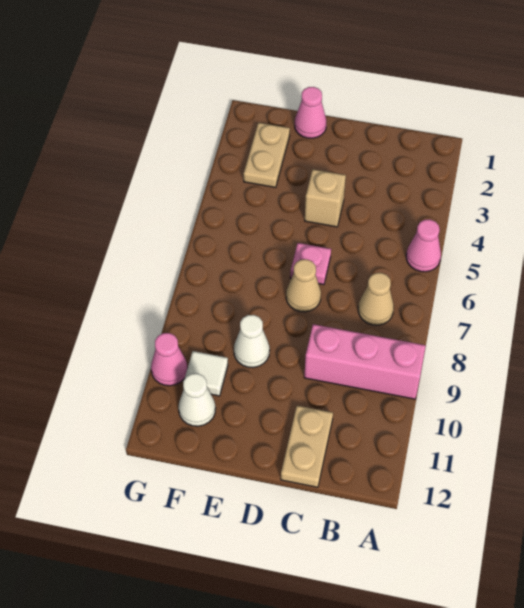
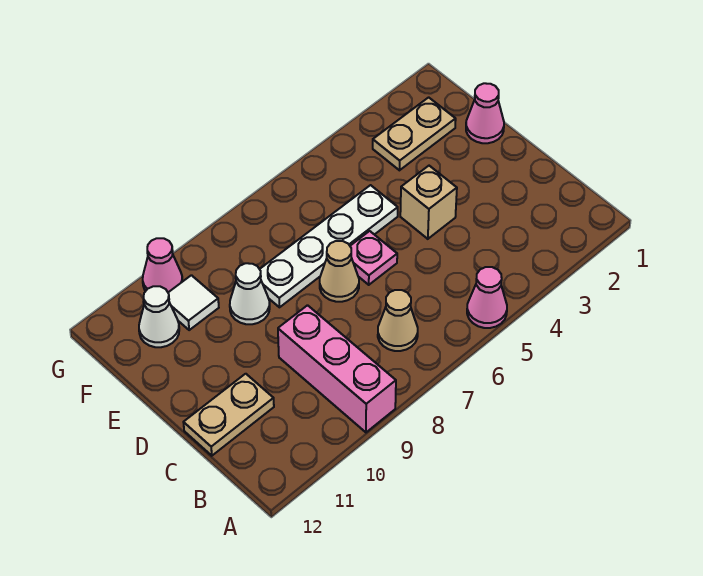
none -> white plate E5:E8 level 1

